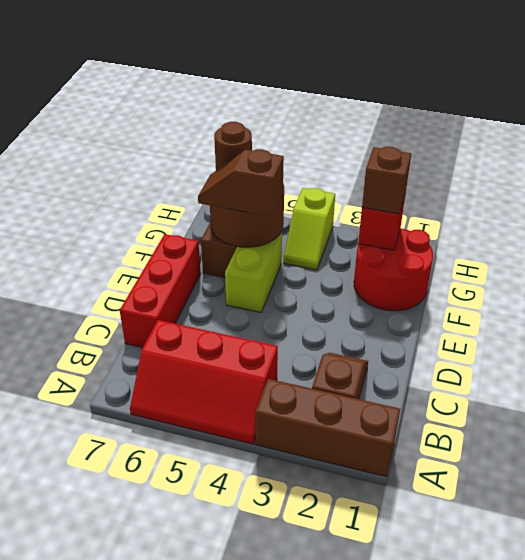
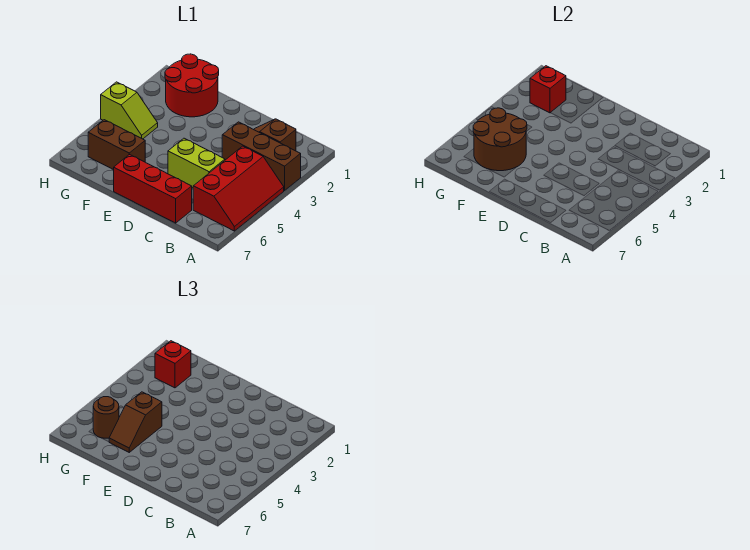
brown brick A1:A3 level 1 -> brown brick A3:C3 level 1
lime brick E5:F5 level 1 -> lime brick C5:D5 level 1
brown brick G2 level 3 -> red brick G2 level 3

